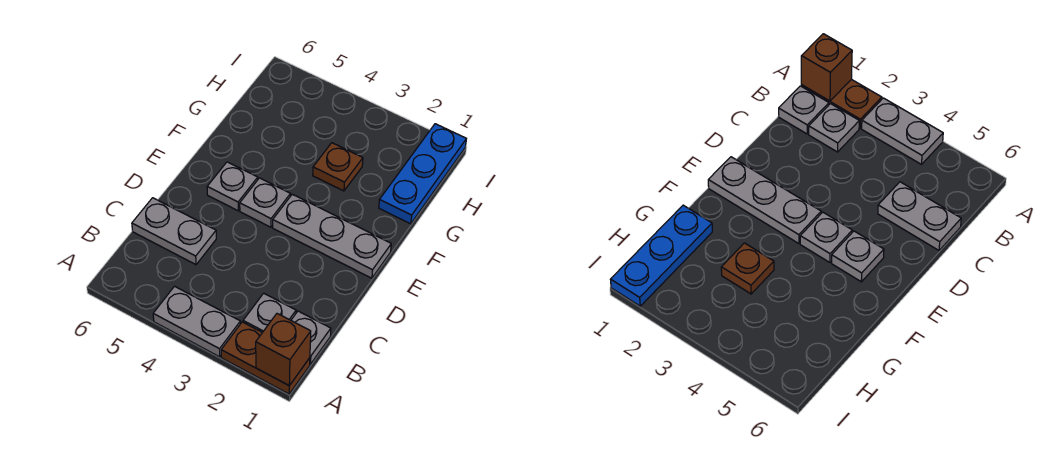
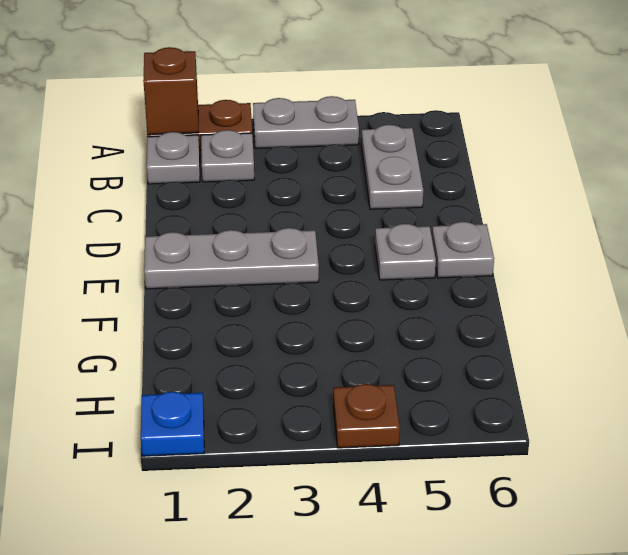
grey plate C5:C6 level 1 -> grey plate B5:C5 level 1
grey plate E4 level 1 -> grey plate E6 level 1
blue plate G1:I1 level 1 -> blue plate I1 level 1
brown plate G3 level 1 -> brown plate I4 level 1

